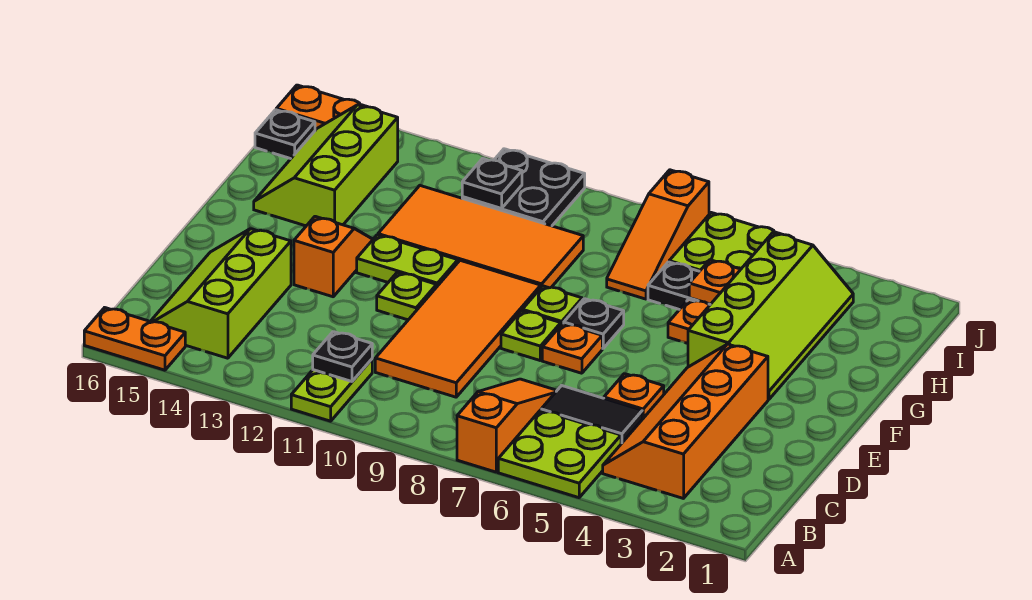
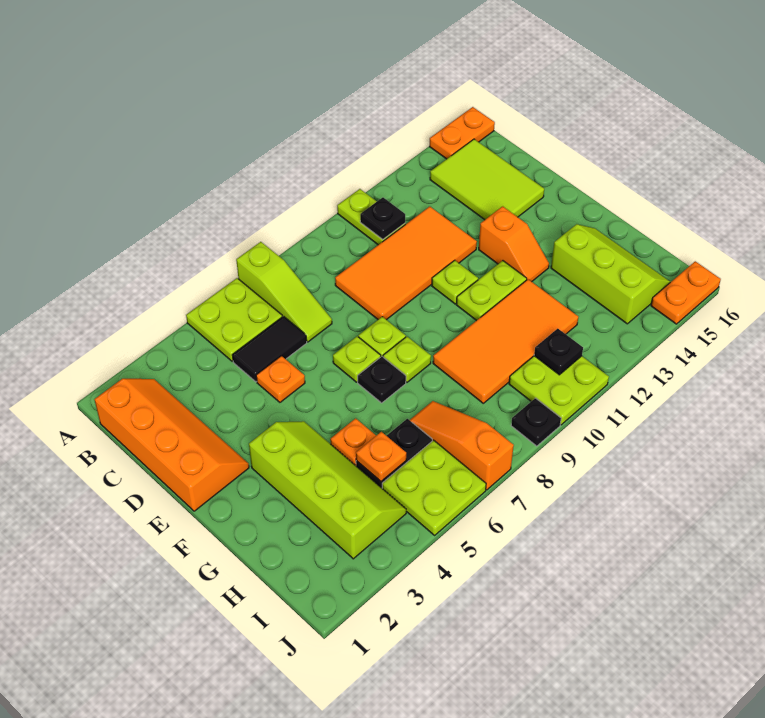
orange slope A7:C7 level 1 top A -> lime slope A7:C7 level 1 top A
orange slope B3:E4 level 1 top 3 -> orange slope B1:E2 level 1 top 1
lime slope B14:D15 level 1 top 14 -> lime tile B14:D15 level 1
orange tile C9:F10 level 1 -> orange tile C9:D12 level 1
orange plate E7 level 1 -> lime plate E7 level 1
lime slope F3:I4 level 1 top 4 -> lime slope F3:I4 level 1 top 3
black plate I10:J11 level 1 -> lime plate I10:J11 level 1
black plate I16 level 1 -> black plate J9 level 1

